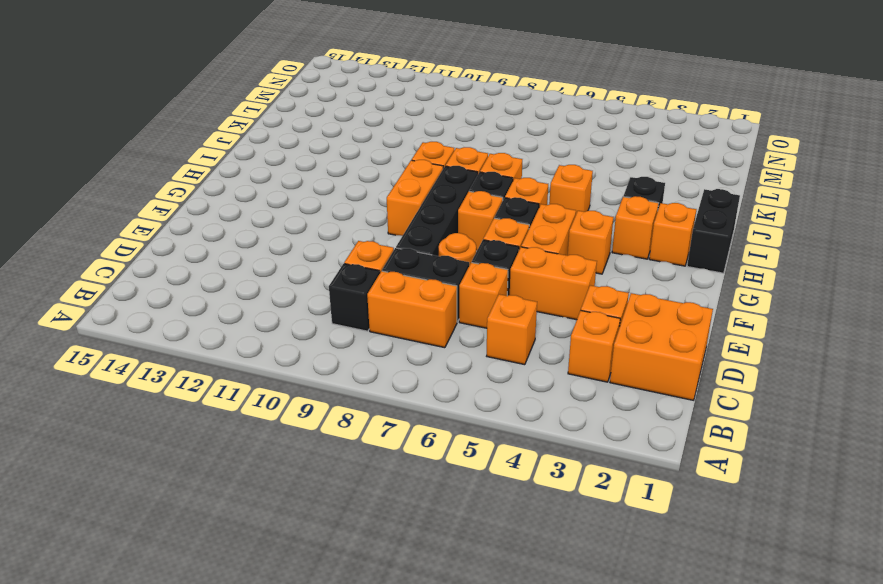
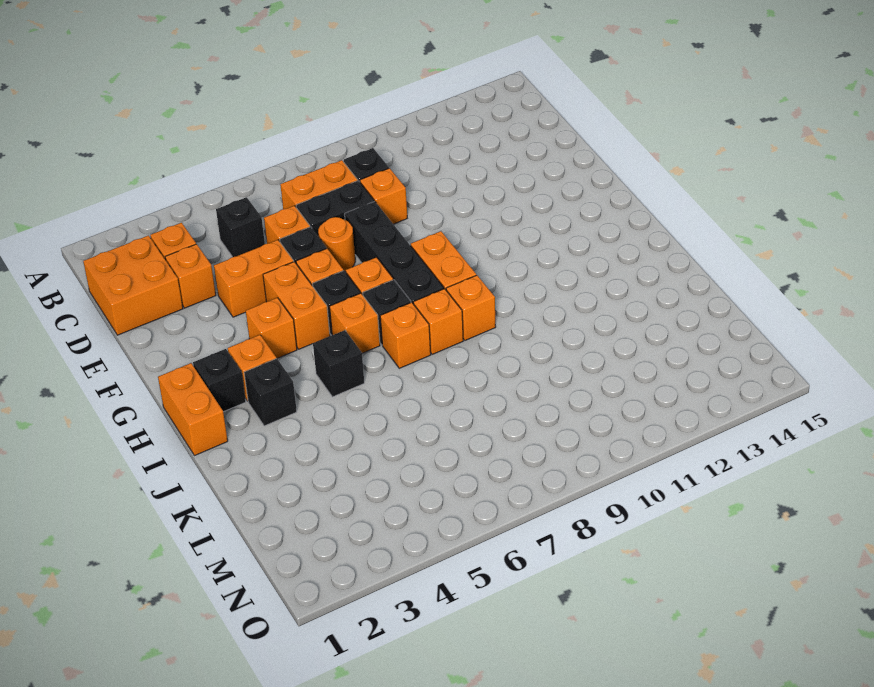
orange brick C5 level 1 -> black brick C5 level 1
black brick H1:I1 level 1 -> orange brick H1:I1 level 1
orange brick H2 level 1 -> black brick H2 level 1
orange brick I5 level 1 -> black brick I5 level 1

